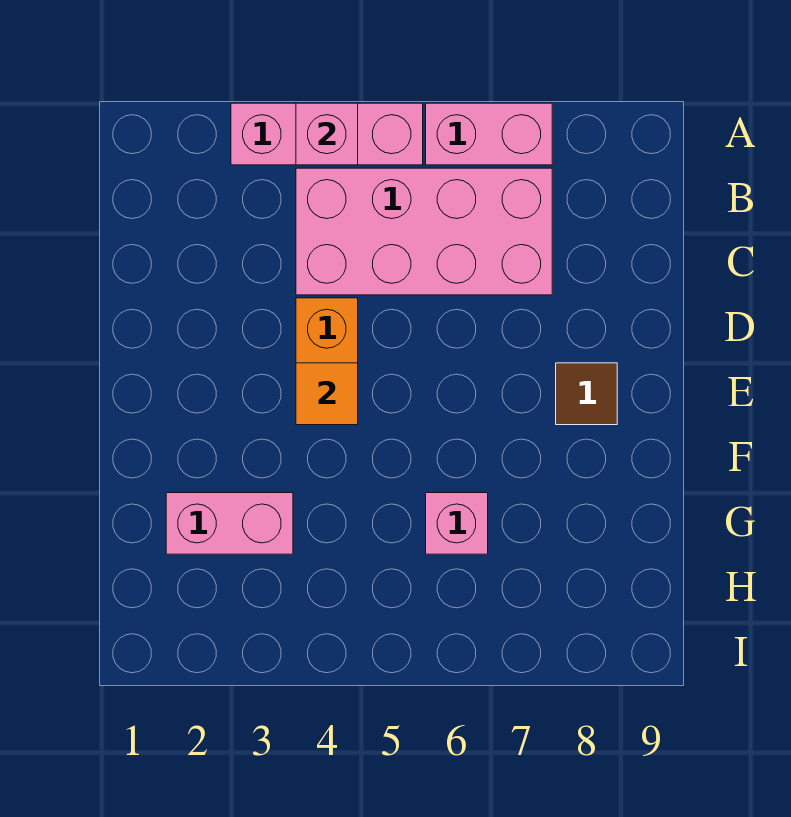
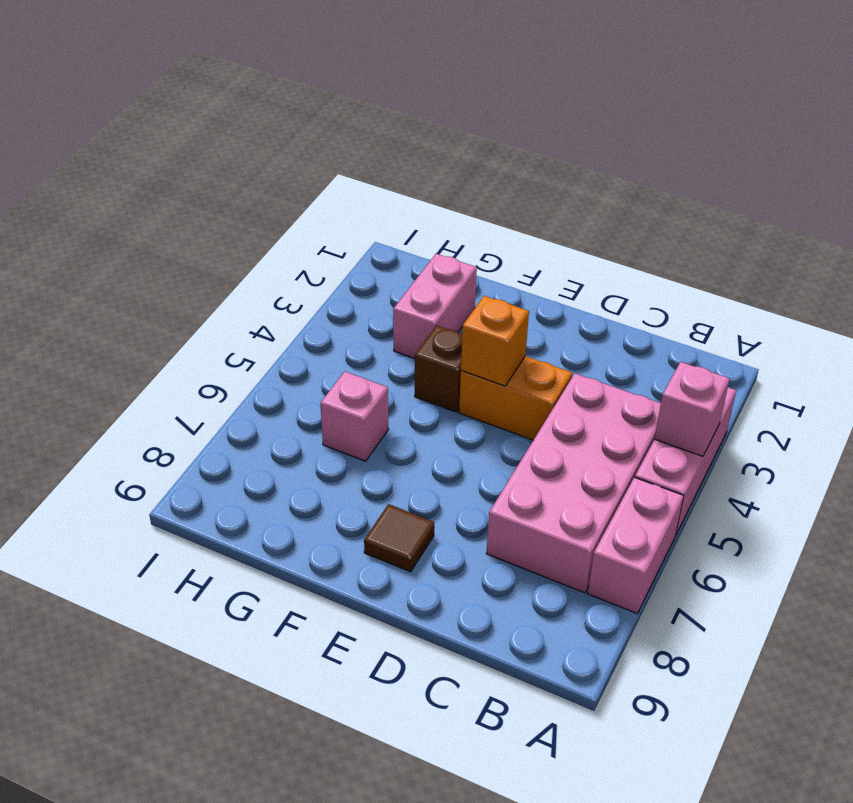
orange tile E4 level 2 -> orange brick E4 level 2
none -> brown brick F4 level 1

